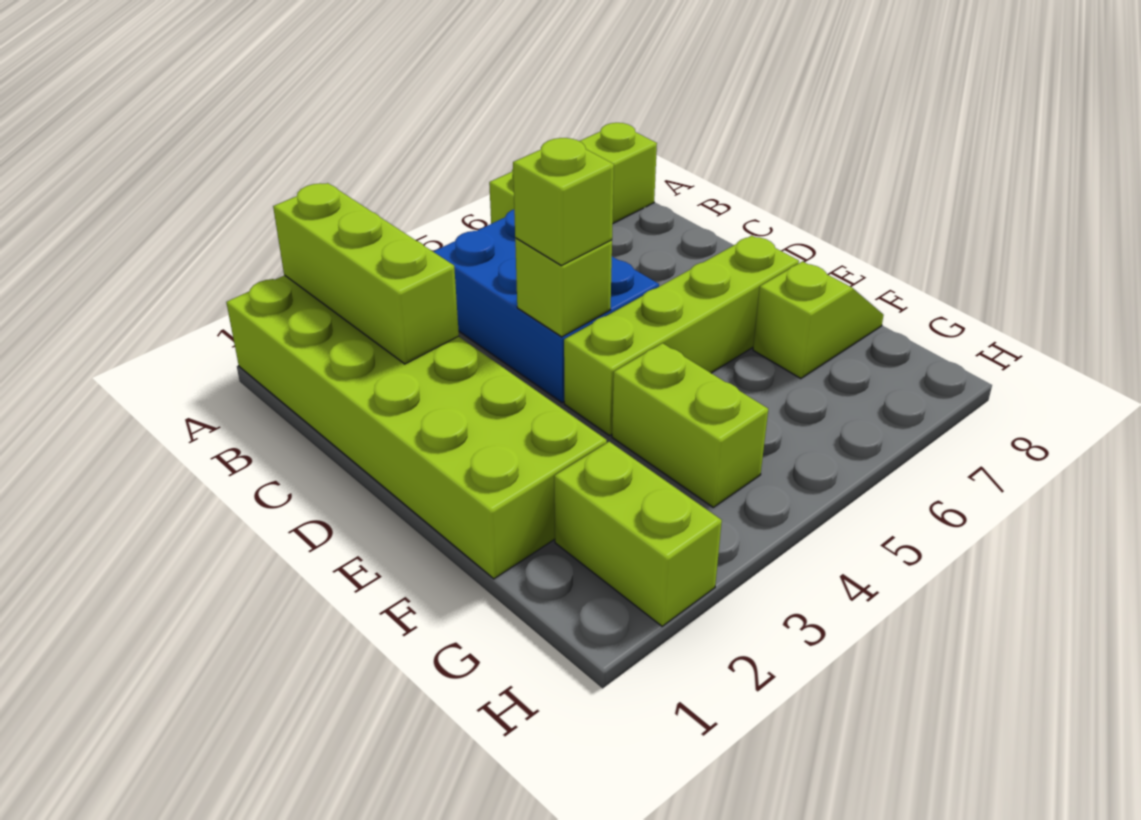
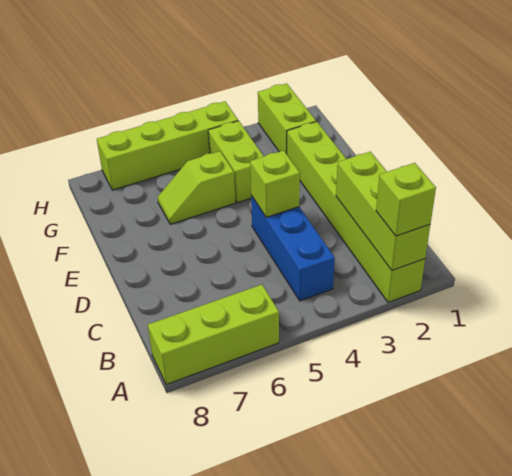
lime brick A1:F2 level 1 -> lime brick A2:F2 level 1
blue brick B4:D5 level 1 -> blue brick B4:D4 level 1
lime brick D4 level 3 -> lime brick A2 level 3
lime brick E4:E7 level 1 -> lime brick H4:H7 level 1
lime slope F7:F8 level 1 top 7 -> lime slope F5:F6 level 1 top 5

